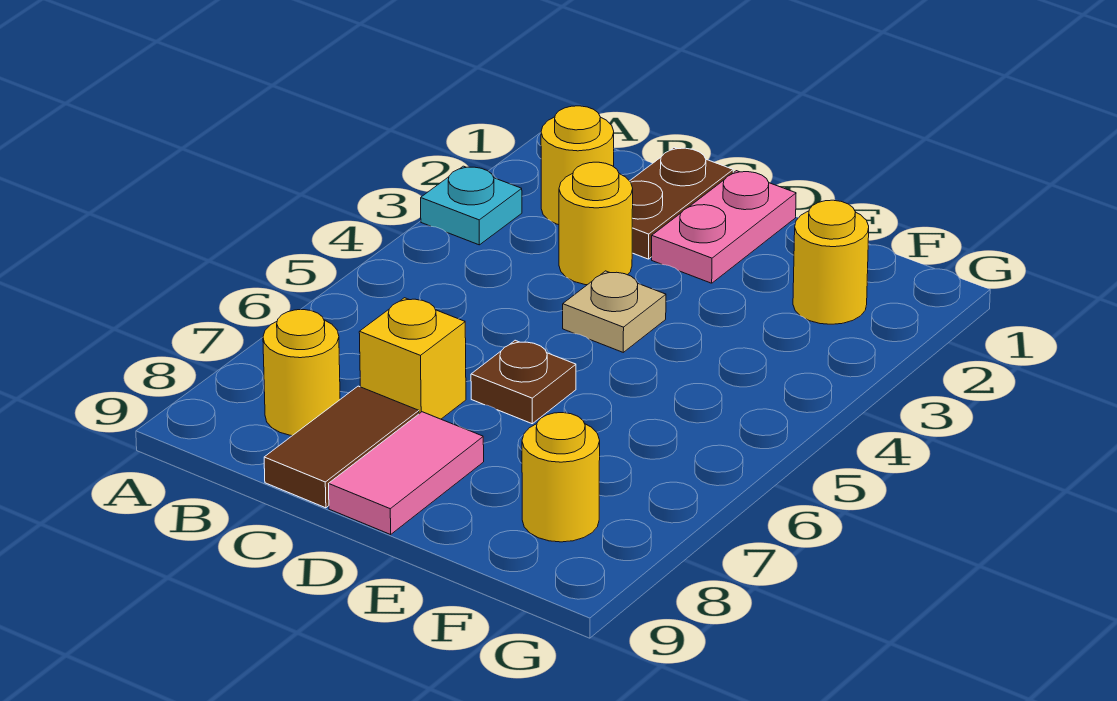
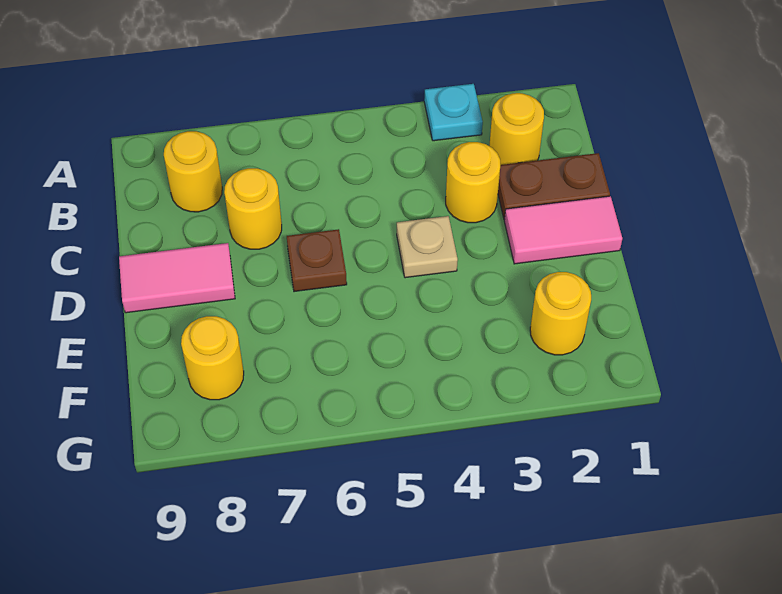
yellow brick C7 level 1 -> yellow round brick C7 level 1
brown tile C8:C9 level 1 -> none
pink plate D1:D2 level 1 -> pink tile D1:D2 level 1

